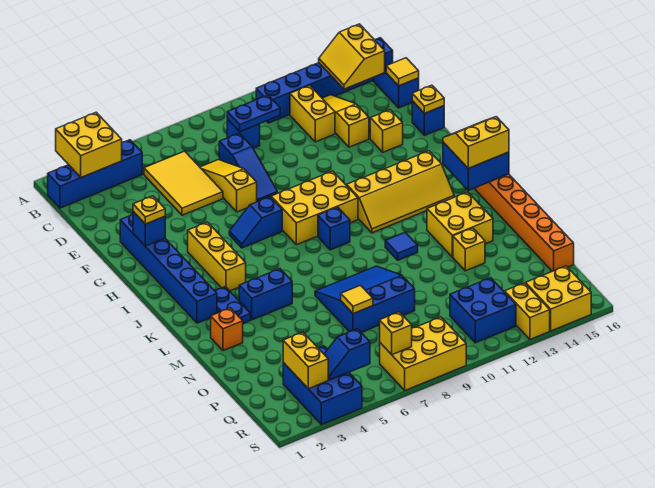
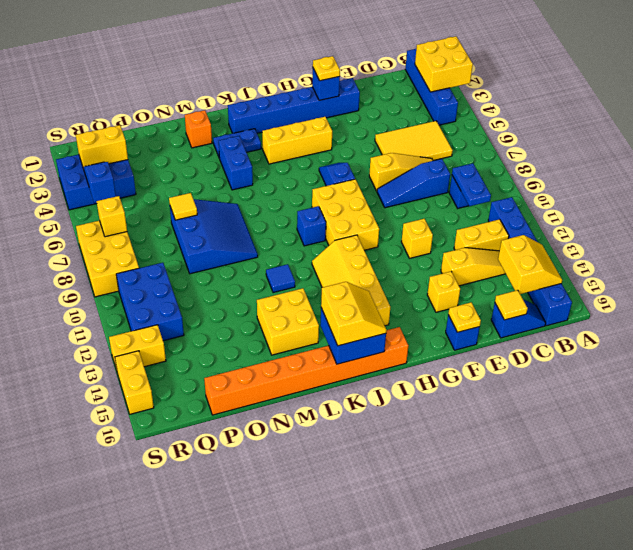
yellow slope B14:C15 level 2 top 15 -> yellow slope B14:C15 level 2 top C
yellow brick N13 level 1 -> yellow brick F11 level 1
blue brick Q11:R12 level 1 -> blue brick Q10:R12 level 1
yellow brick R14:S15 level 1 -> yellow brick S14:S15 level 1

